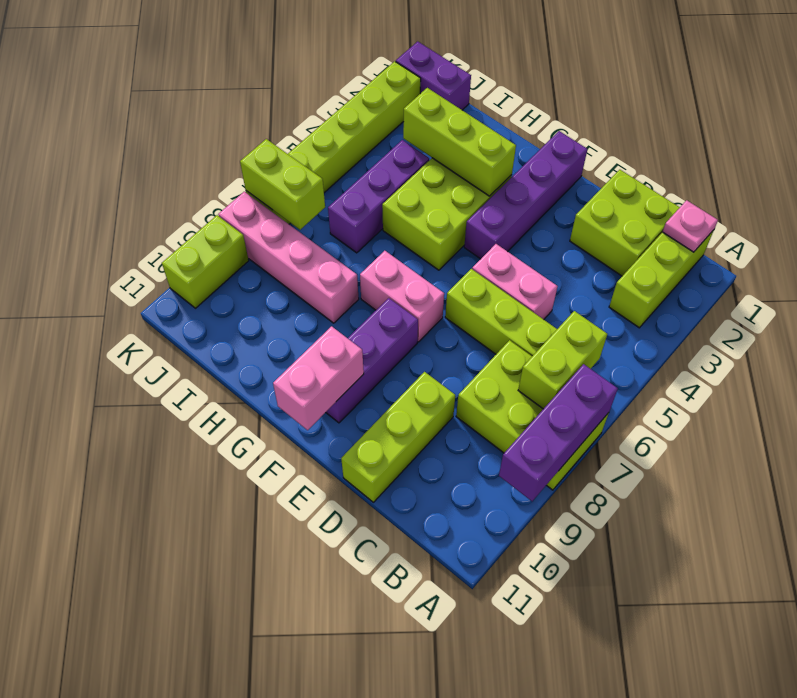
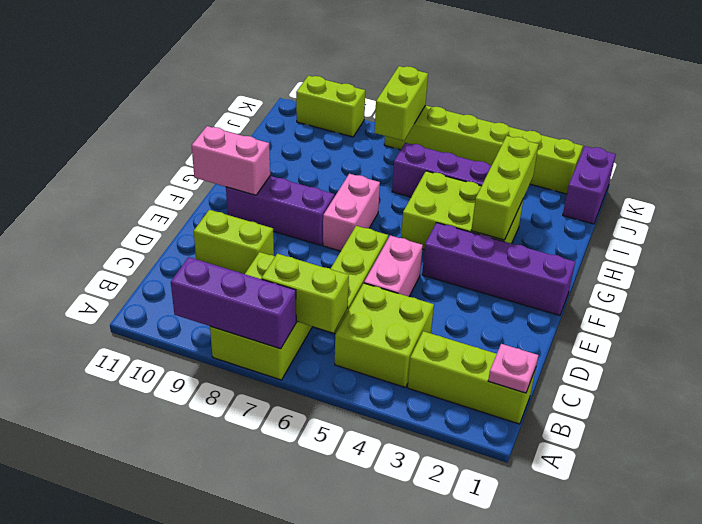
lime brick C1:D2 level 1 -> lime brick B4:C5 level 1
lime brick D9:D11 level 1 -> lime brick D9:D10 level 1
pink brick H8:K8 level 1 -> none

